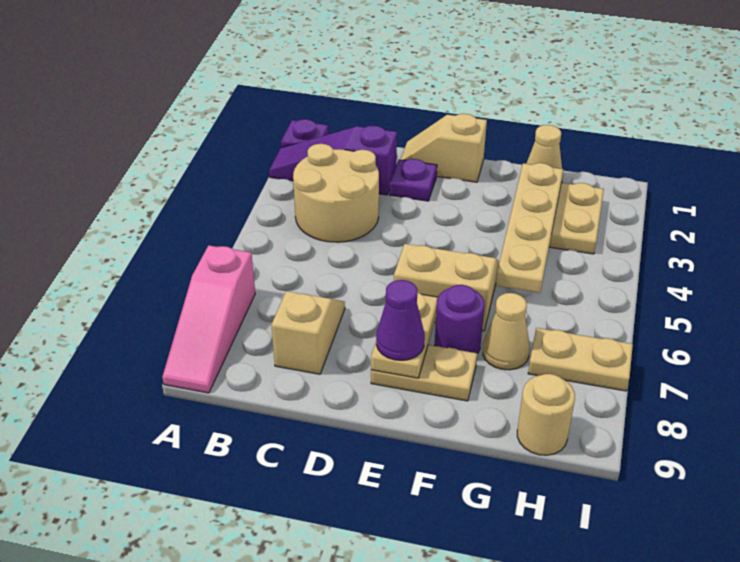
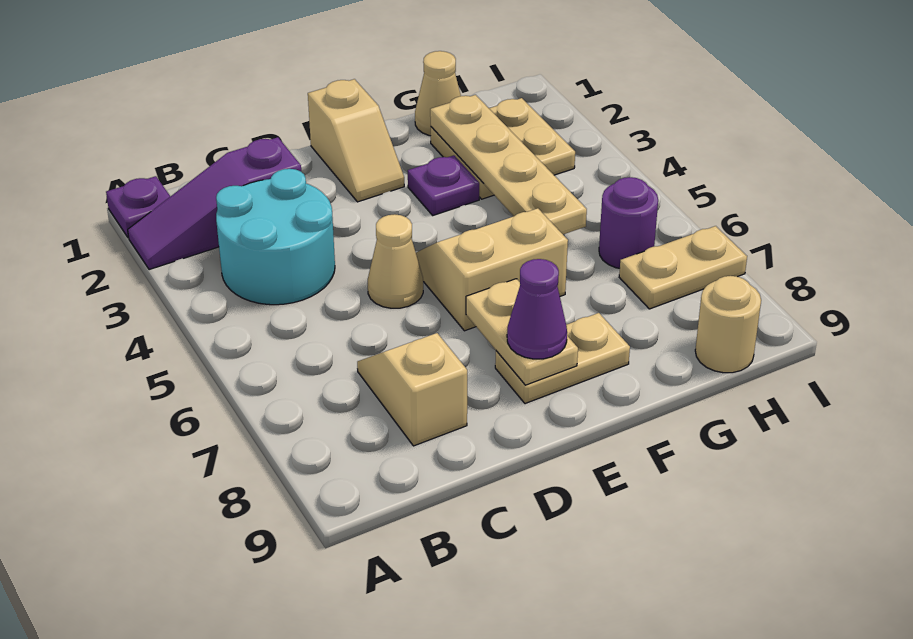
pink slope A7:A9 level 1 top 7 -> none
tan round brick B3:C4 level 1 -> cyan round brick B3:C4 level 1
tan slope D1:E1 level 1 top E -> tan slope E1:E2 level 1 top 1
purple plate D2 level 1 -> purple plate F3 level 1
purple round brick F7 level 1 -> purple round brick H6 level 1
tan cone G7 level 1 -> tan cone D5 level 1

